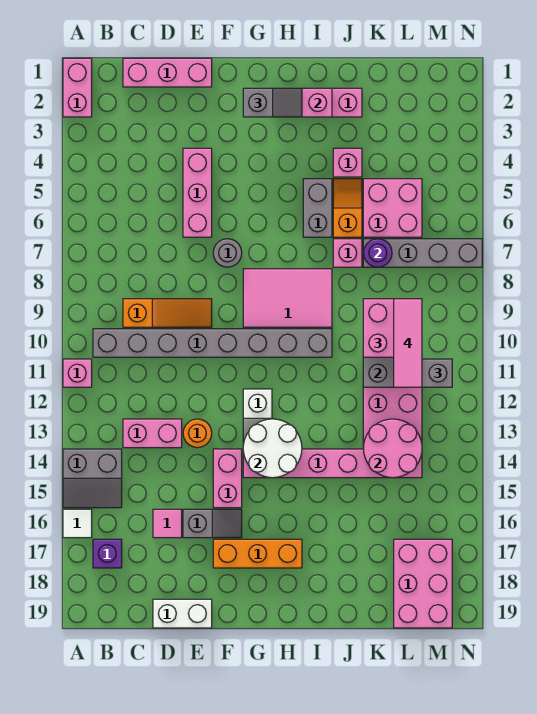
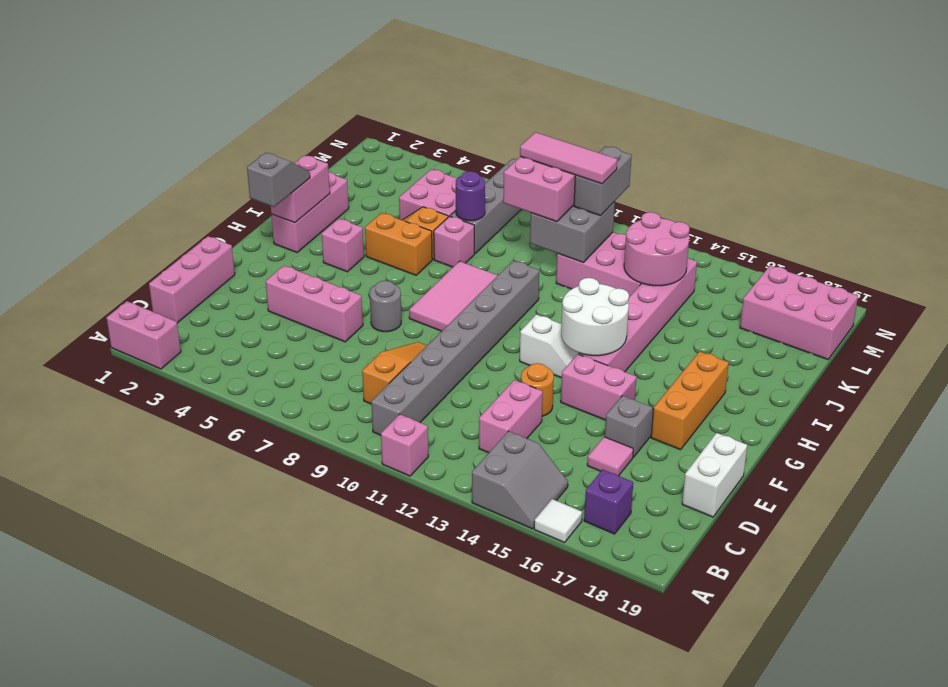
grey brick I5:I6 level 1 -> orange brick I5:I6 level 1
pink brick J4 level 1 -> pink brick H4 level 1

